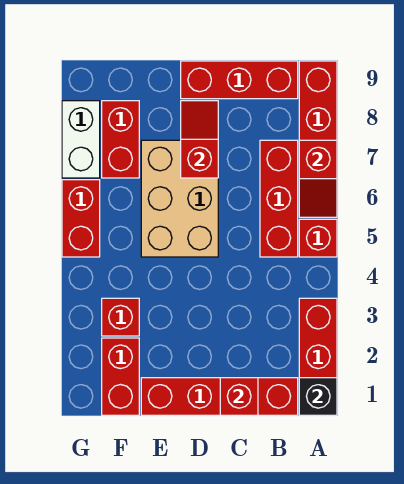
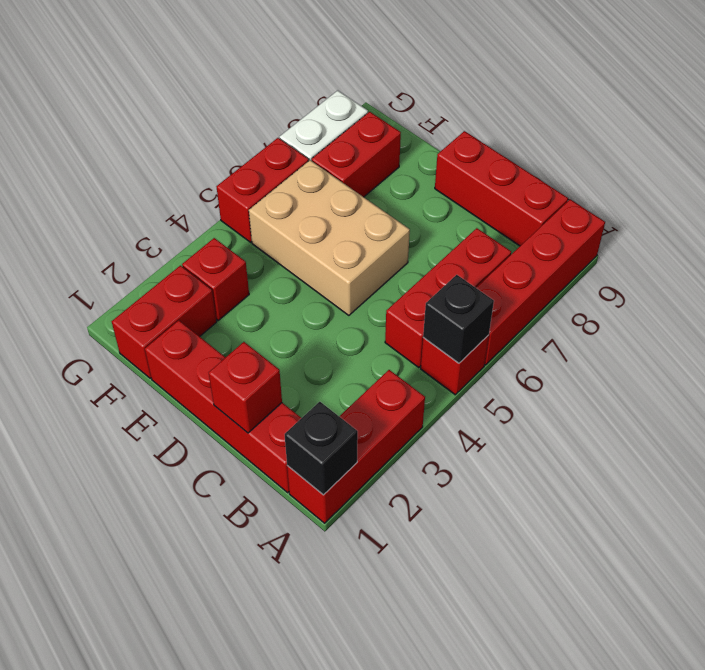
none -> black brick A5 level 2
red slope A6:A7 level 2 top 7 -> none
tan brick D5:E7 level 1 -> tan brick D5:F6 level 1
red slope D7:D8 level 2 top 7 -> none

